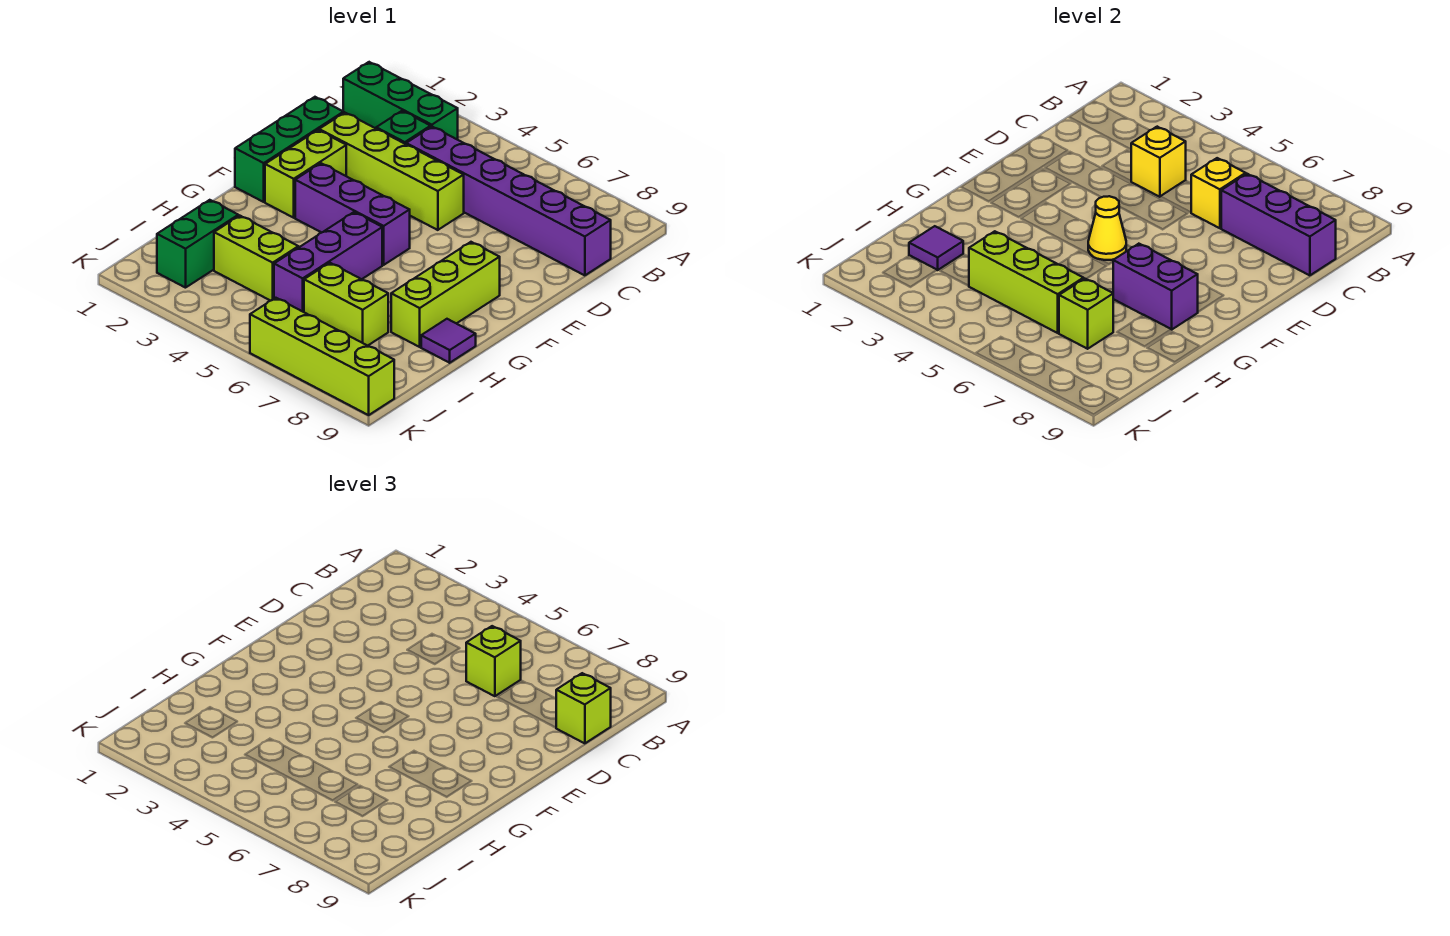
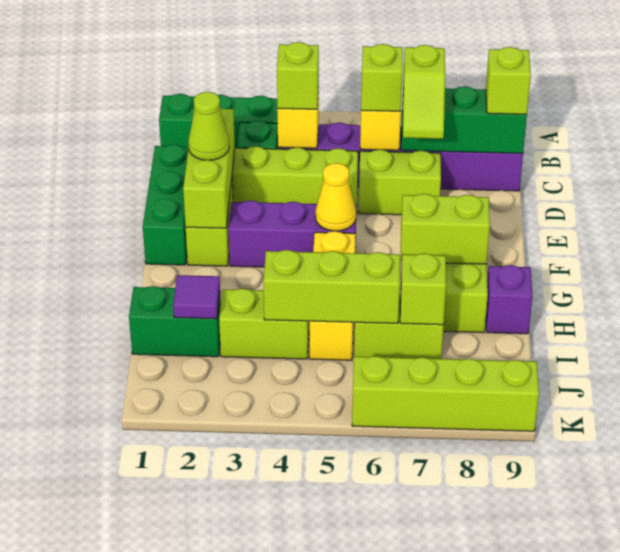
none -> lime brick C4 level 3
purple brick C7:C9 level 2 -> green brick C7:C9 level 2
none -> lime slope C7:D7 level 3 top C
none -> lime brick D2:F2 level 2
none -> lime brick D6:D7 level 1
none -> lime cone E2 level 3
purple brick G5:I5 level 1 -> yellow brick G5:I5 level 1
purple brick G7:G8 level 2 -> lime brick G7:G8 level 2
purple tile H9 level 1 -> purple brick H9 level 1
green brick I2:J2 level 1 -> green brick I1:I2 level 1

